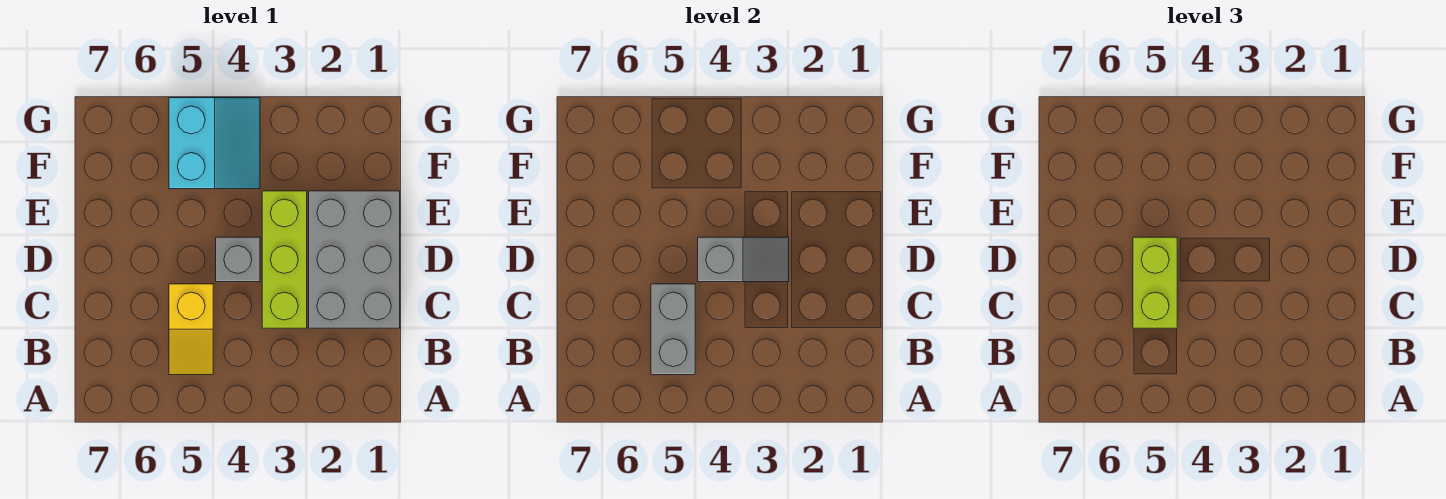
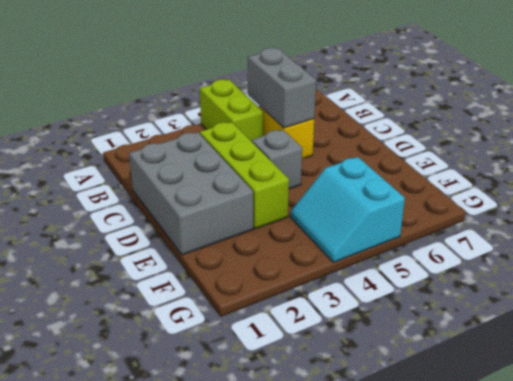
lime brick C5:D5 level 3 -> lime brick A4:B4 level 1
grey slope D3:D4 level 2 top 4 -> none

